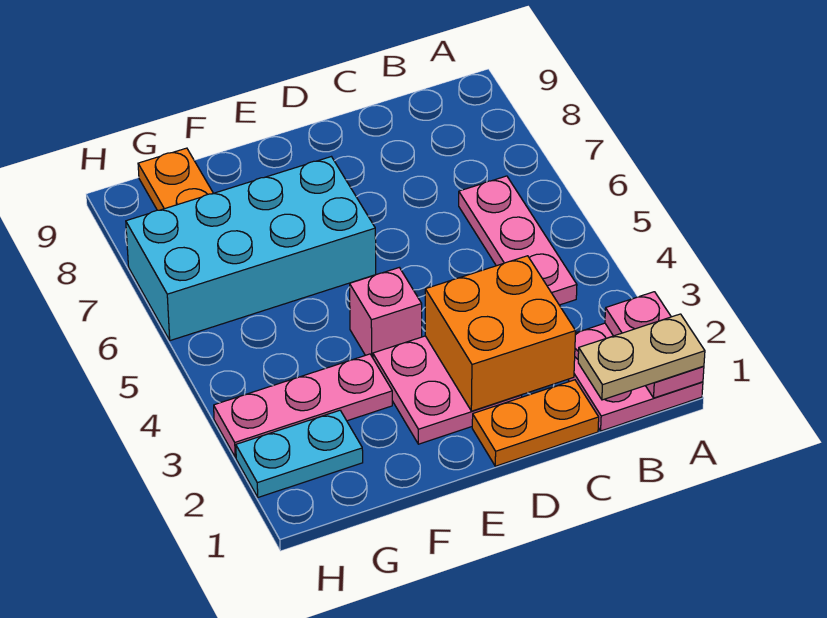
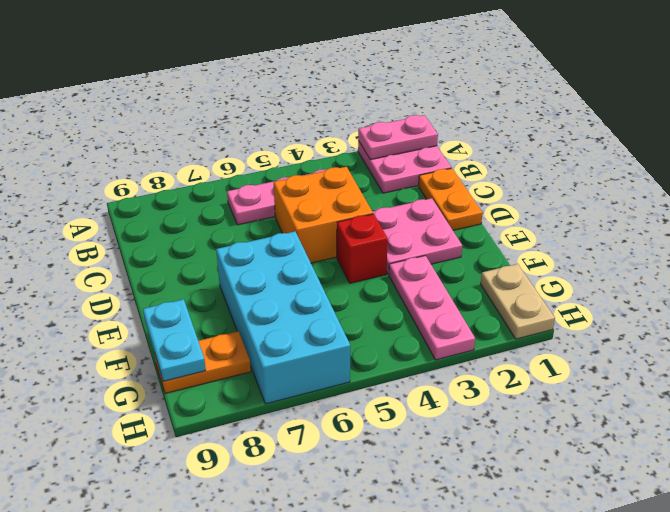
tan plate A1:B1 level 3 -> tan plate G1:H1 level 1
orange brick C2:D3 level 2 -> orange brick C4:D5 level 1
pink brick E4 level 1 -> red brick E4 level 1
cyan plate G2:H2 level 1 -> cyan plate F9:G9 level 2

